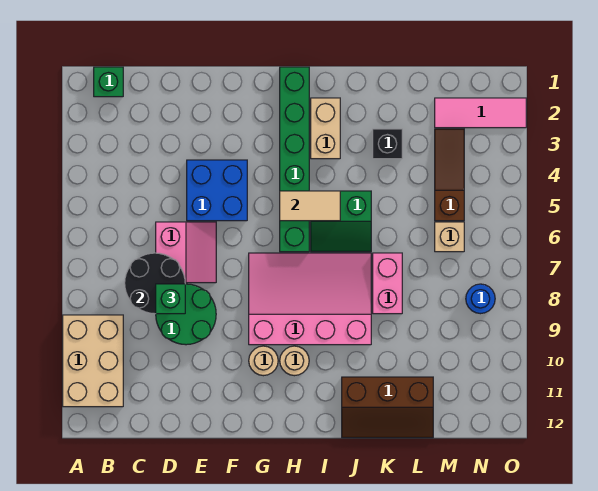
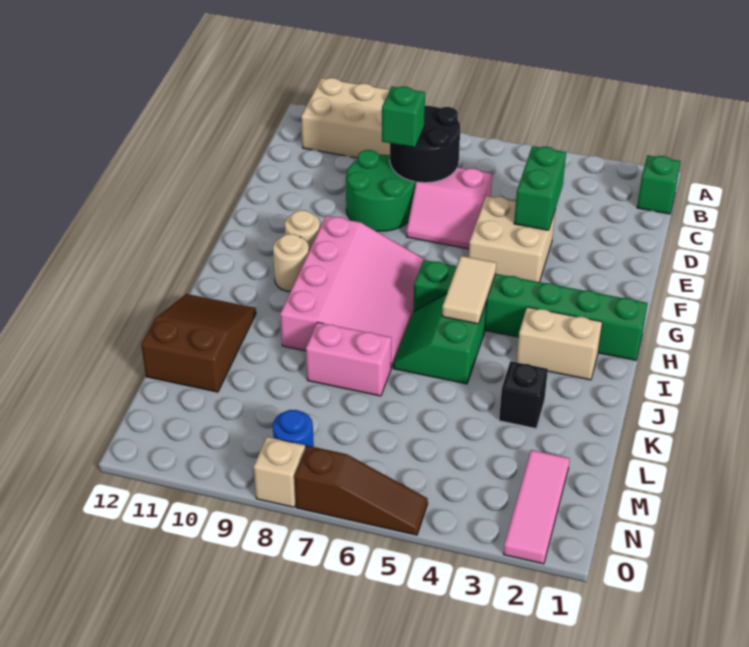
none -> green brick D4:E4 level 2
blue brick E4:F5 level 1 -> tan brick E4:F5 level 1
brown slope J11:L12 level 1 top 11 -> brown slope J11:L12 level 1 top L
brown slope M3:M5 level 1 top 5 -> brown slope O5:O7 level 1 top 7
tan brick M6 level 1 -> tan brick O8 level 1

